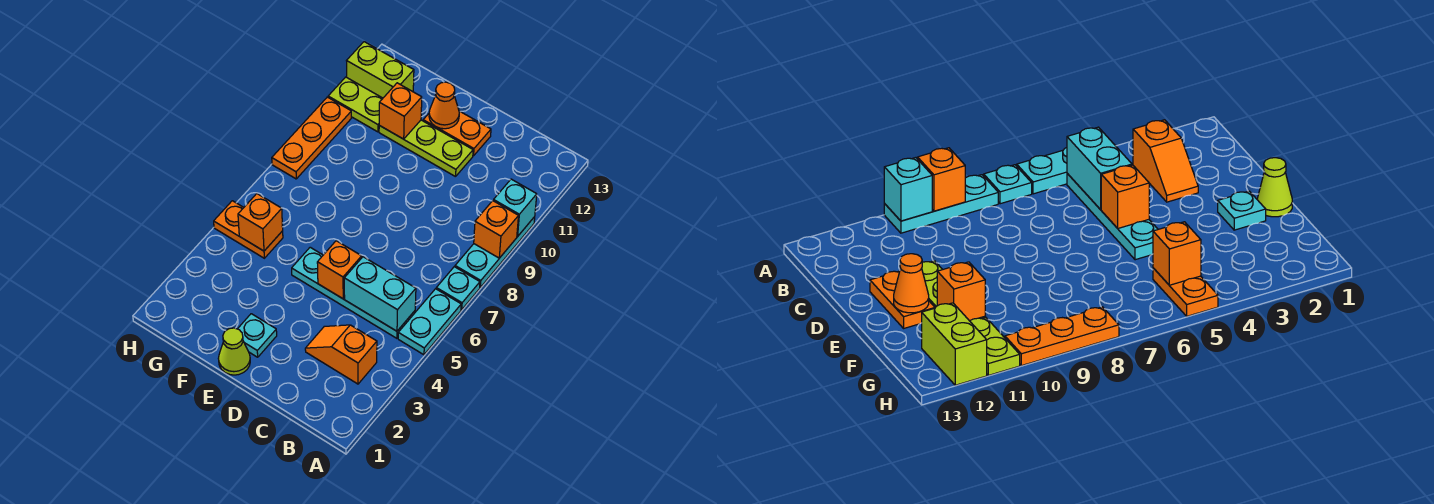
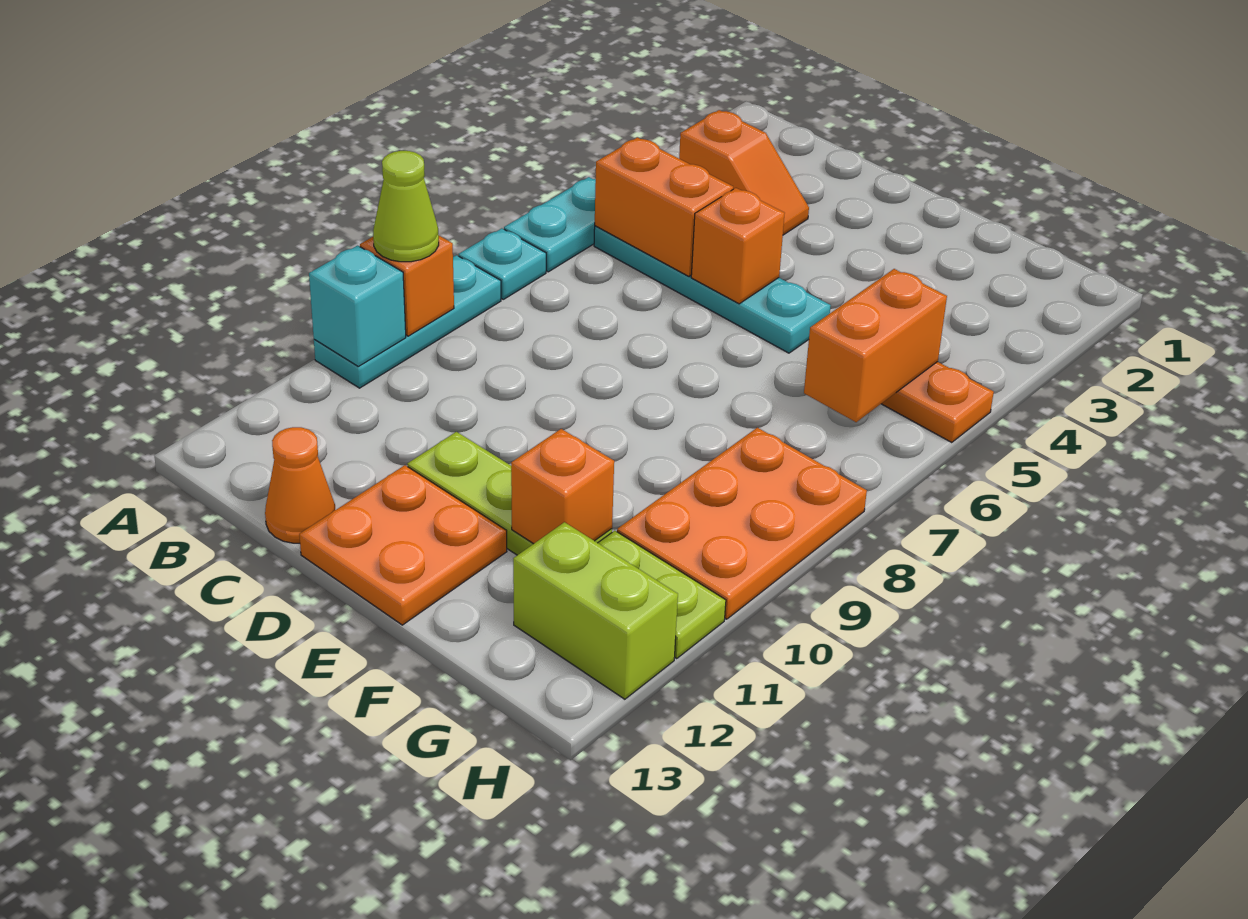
cyan brick B5:C5 level 2 -> orange brick B5:C5 level 2
orange plate D12:E12 level 1 -> orange plate D12:E13 level 1
lime cone E1 level 1 -> lime cone A9 level 3
cyan plate E2 level 1 -> none
orange cone E12 level 2 -> orange cone C13 level 1
orange brick G5 level 2 -> orange brick G5:G6 level 2
orange plate H8:H10 level 1 -> orange plate G8:H10 level 1

